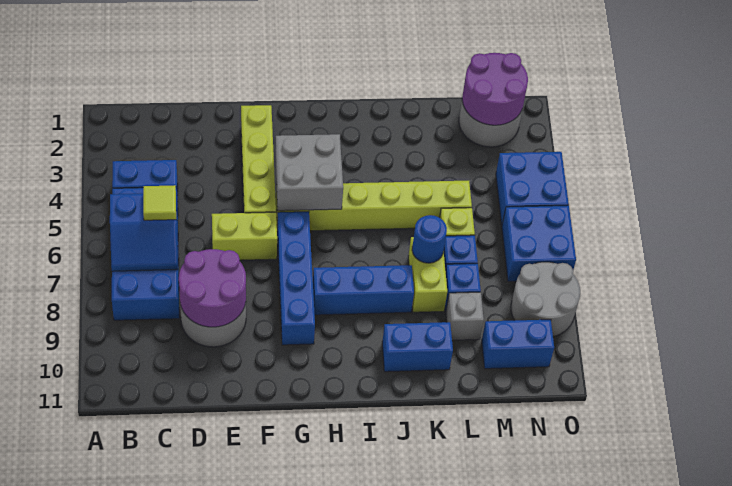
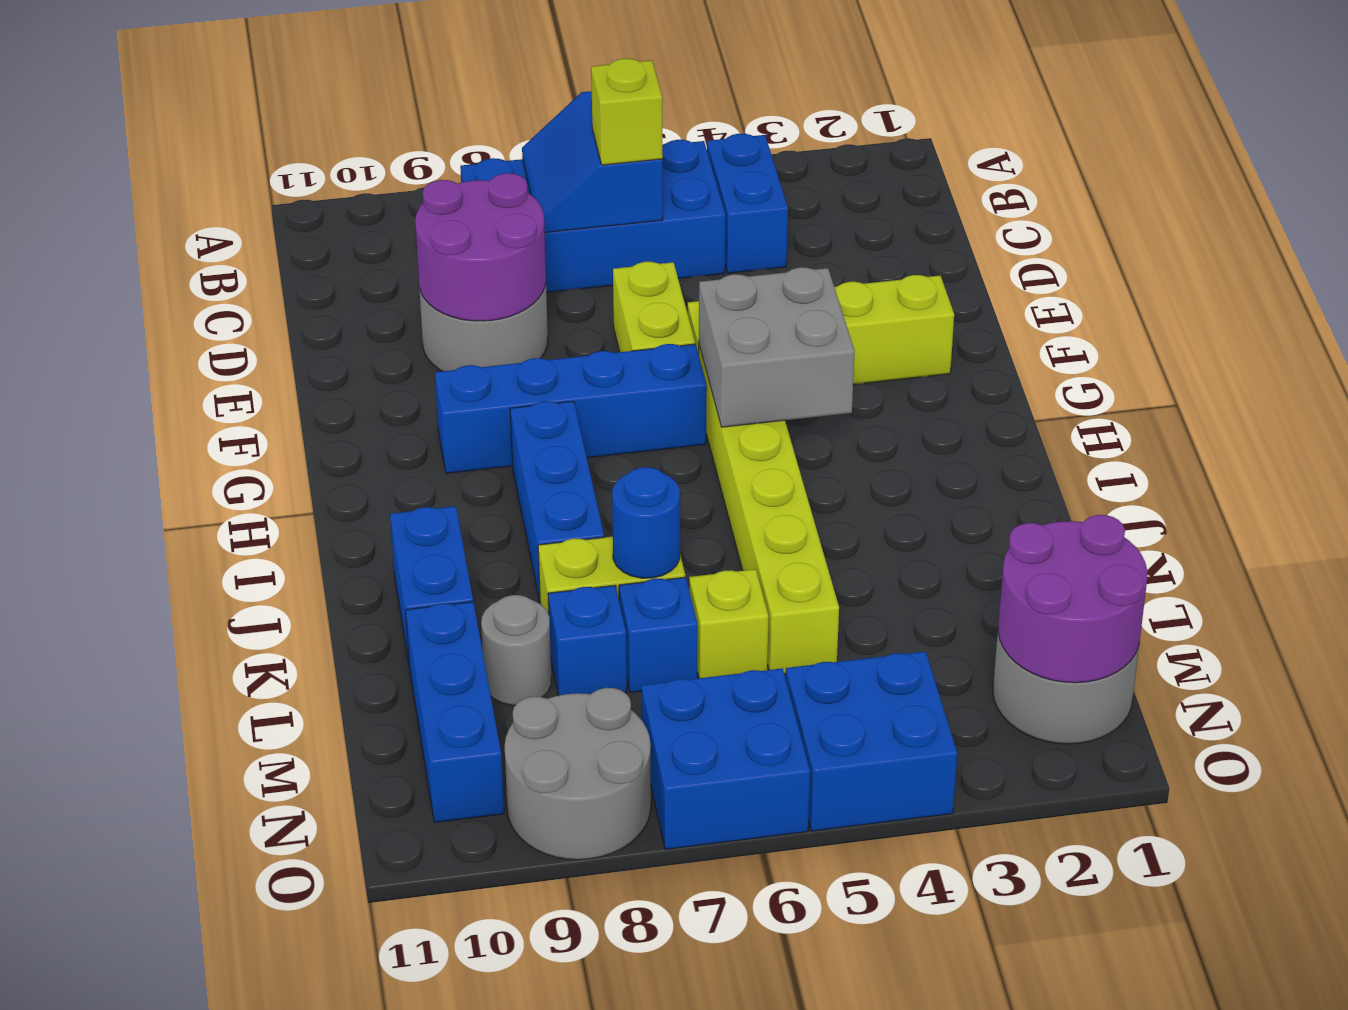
lime tile C6 level 3 -> lime brick C6 level 3
grey brick L9 level 1 -> grey round brick L9 level 1
blue brick M10:N10 level 1 -> blue brick L10:N10 level 1

